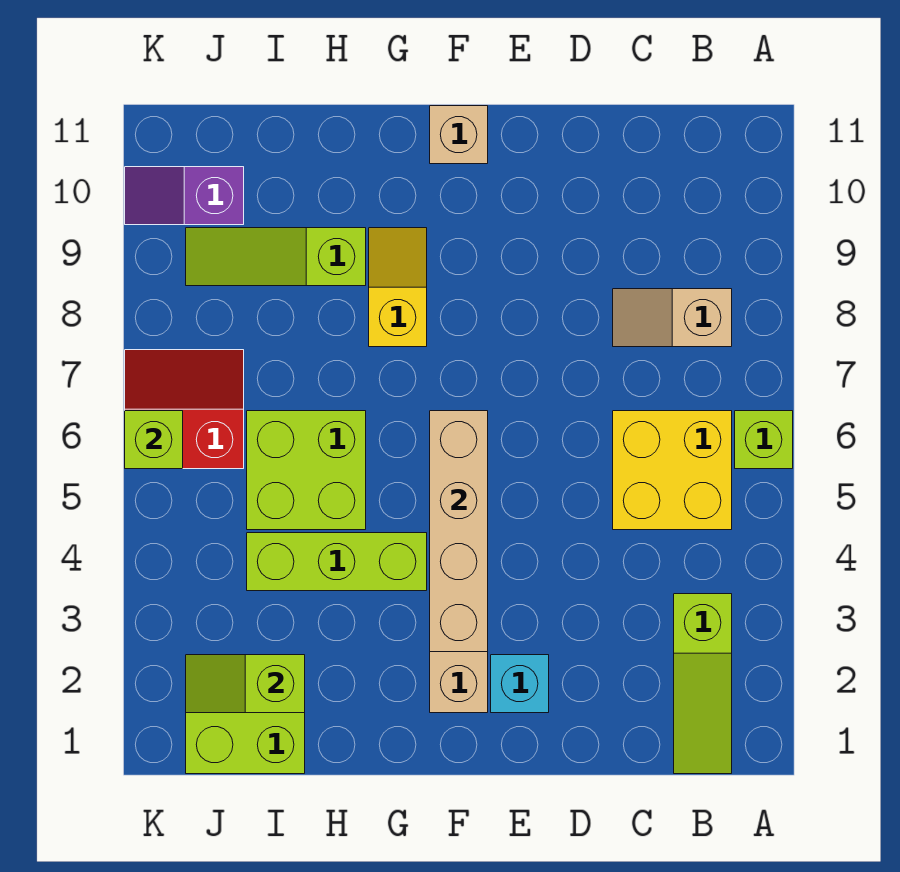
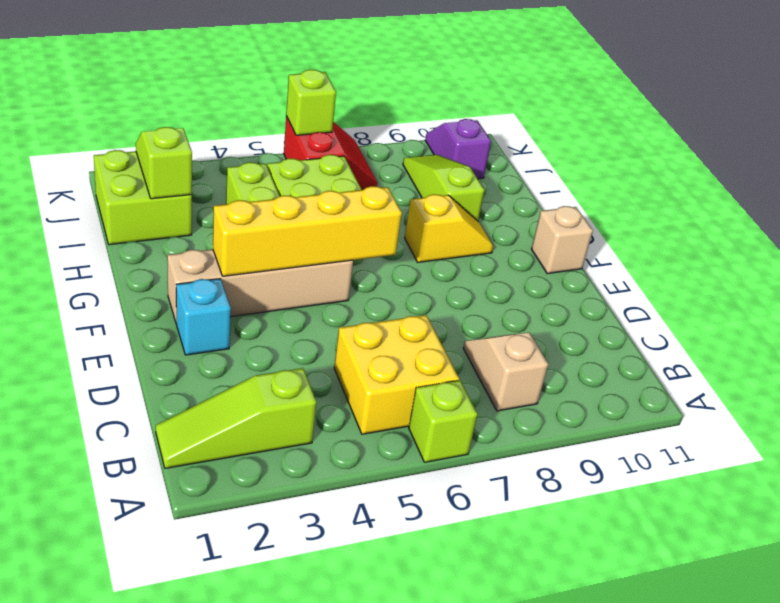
tan brick F3:F6 level 2 -> yellow brick F3:F6 level 2

